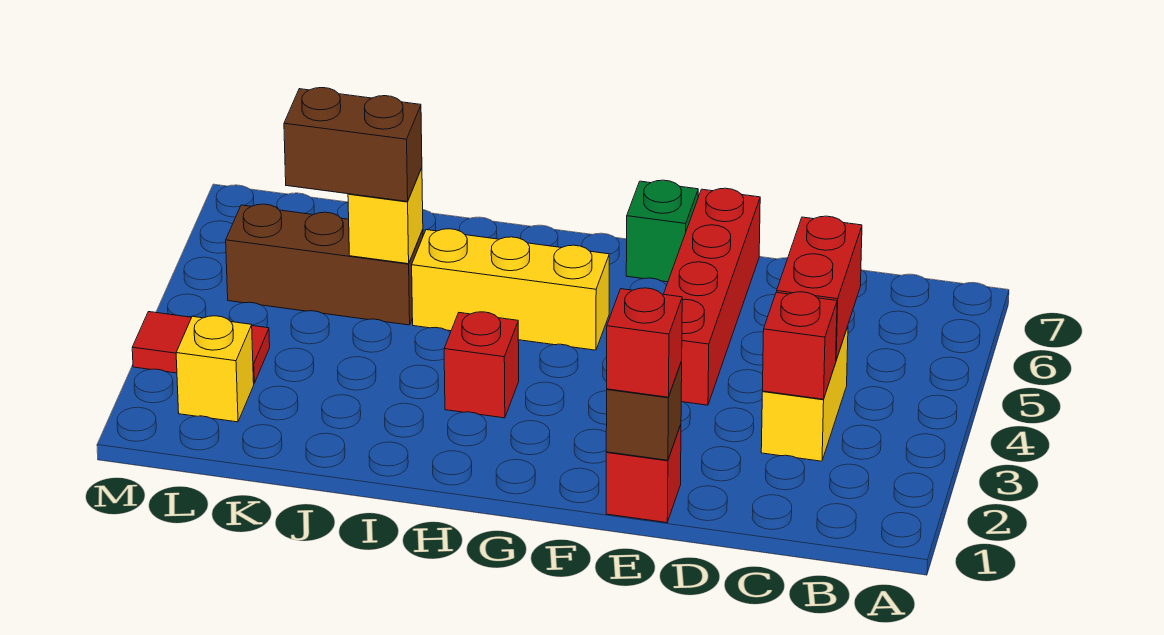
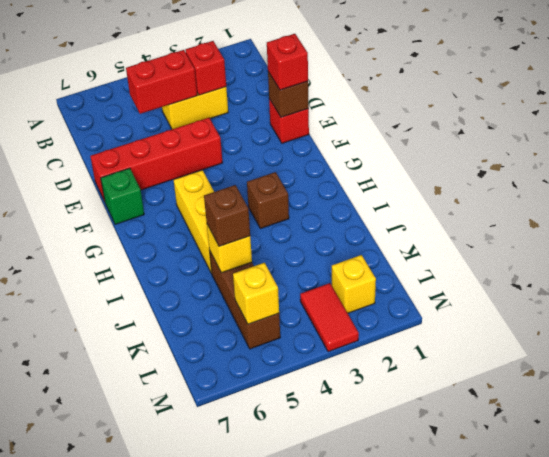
red brick H3 level 1 -> brown brick H3 level 1
brown brick J5:K5 level 3 -> brown brick J5 level 3
none -> yellow brick L5 level 2

